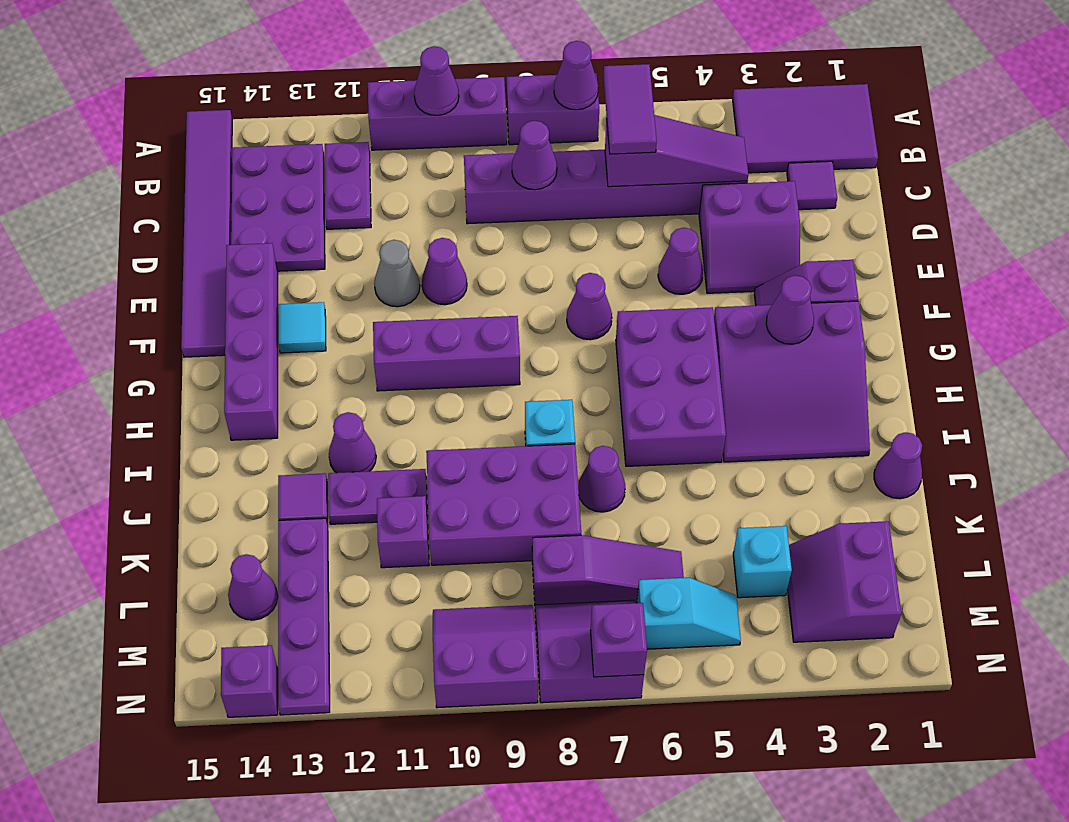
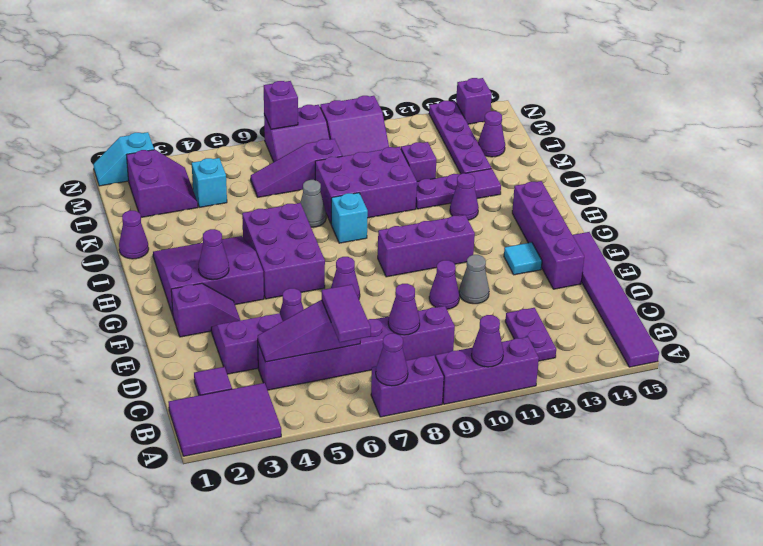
purple plate B13:D14 level 1 -> none
purple cone J7 level 1 -> grey cone J7 level 1
cyan slope M5:M6 level 1 top 6 -> cyan slope N1:N2 level 1 top 2

